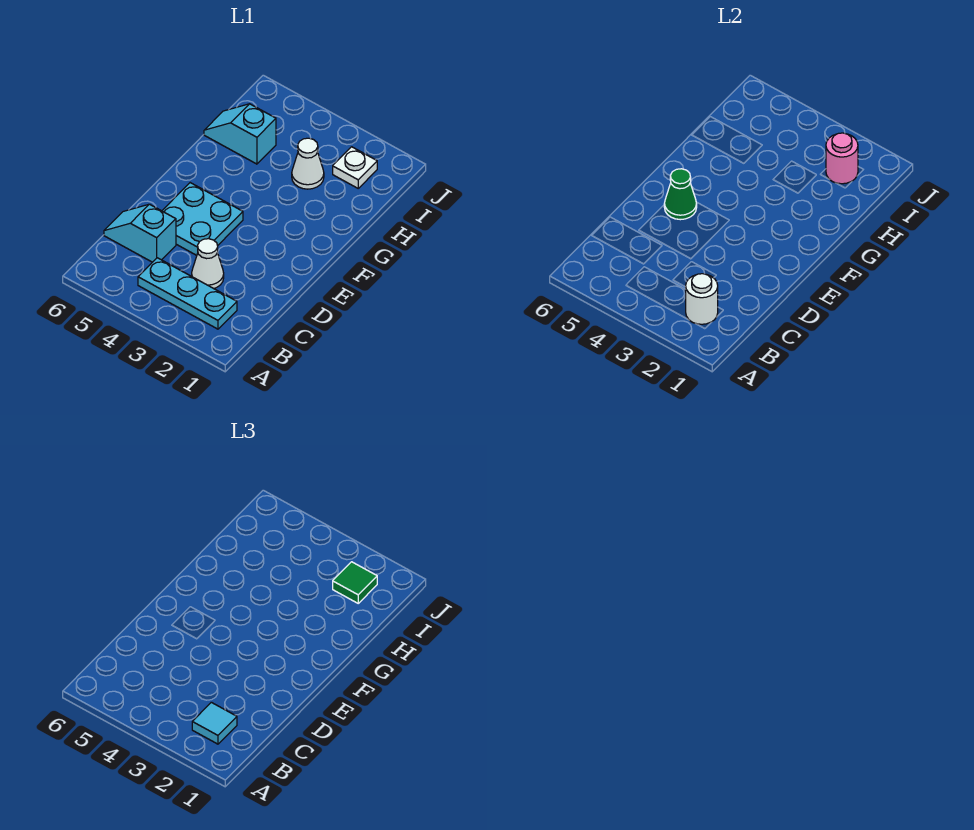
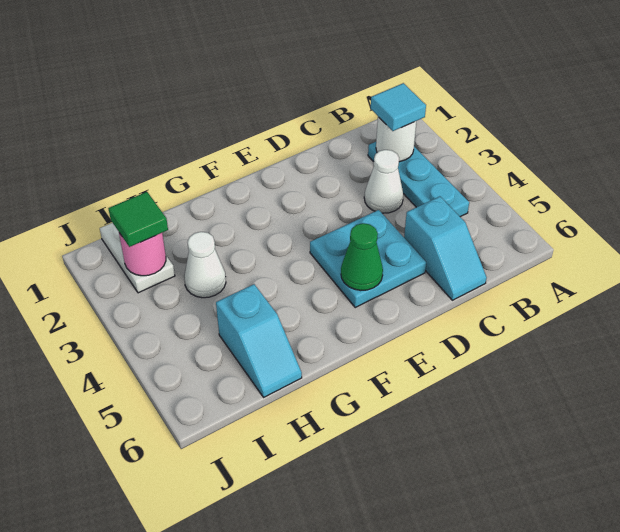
white plate I2 level 1 -> white plate I1:I2 level 1

